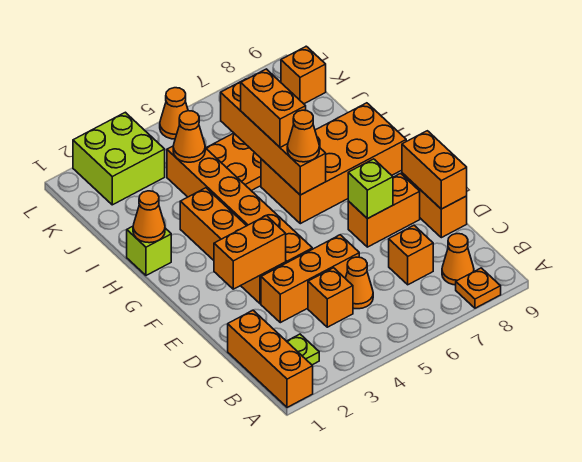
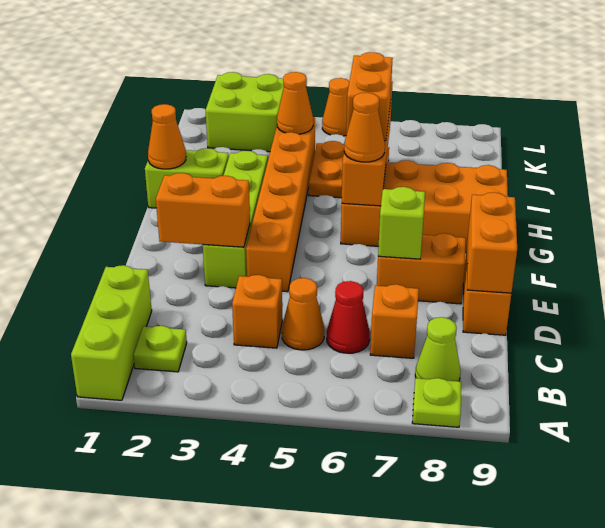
orange brick A1:C1 level 1 -> lime brick A1:C1 level 1
orange plate A8 level 1 -> lime plate A8 level 1
orange cone B8 level 1 -> lime cone B8 level 1
none -> red cone C6 level 1
orange brick D3:D5 level 1 -> none
orange brick E3:H3 level 1 -> lime brick E3:H3 level 1
lime brick H1 level 1 -> lime brick H1:H2 level 1
orange brick K9 level 1 -> none

